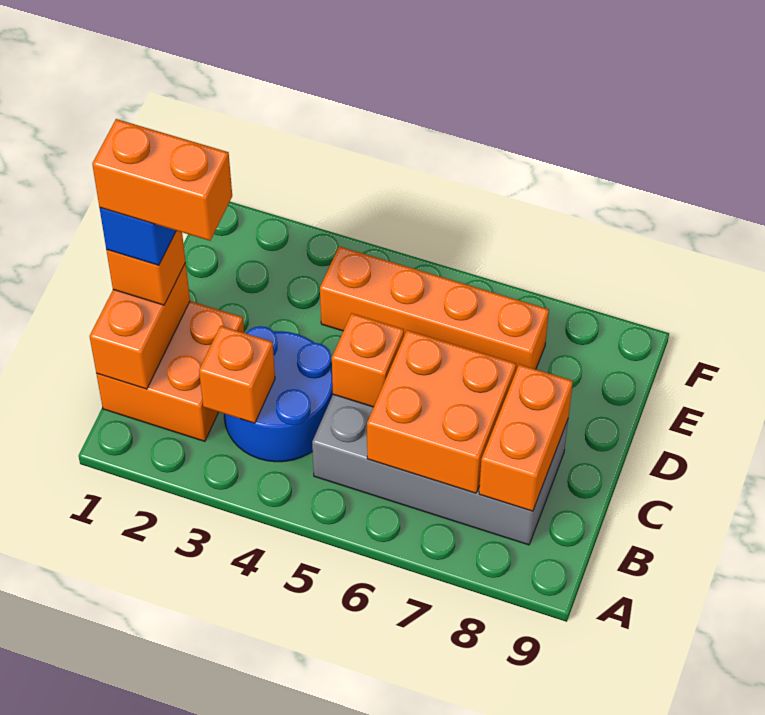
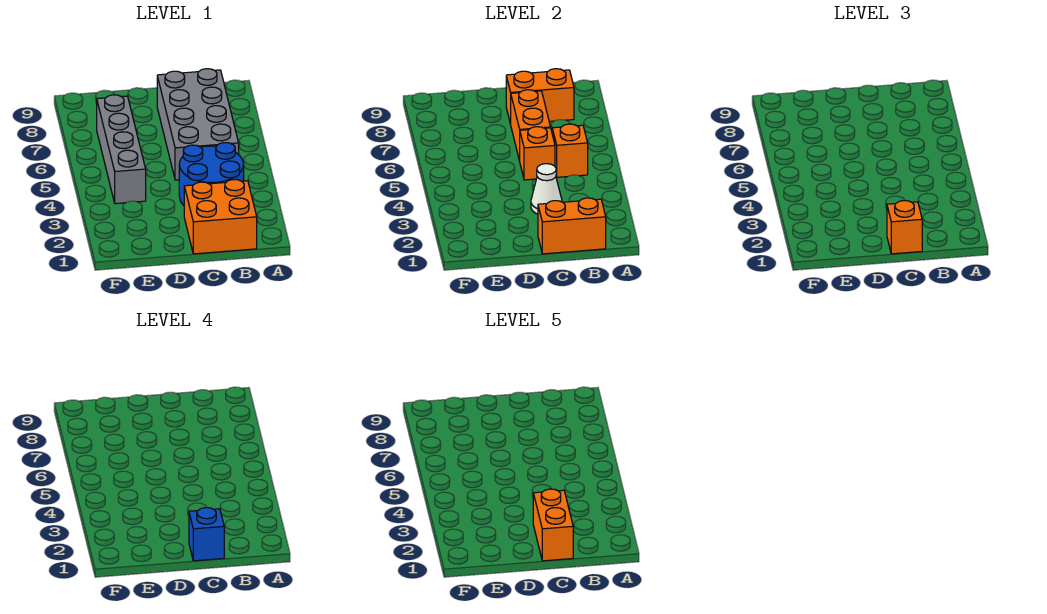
orange brick B3 level 2 -> orange brick B5 level 2
orange brick B6:C7 level 2 -> orange brick C6:C7 level 2
none -> white cone C3 level 2
orange brick E4:E7 level 1 -> grey brick E4:E7 level 1

